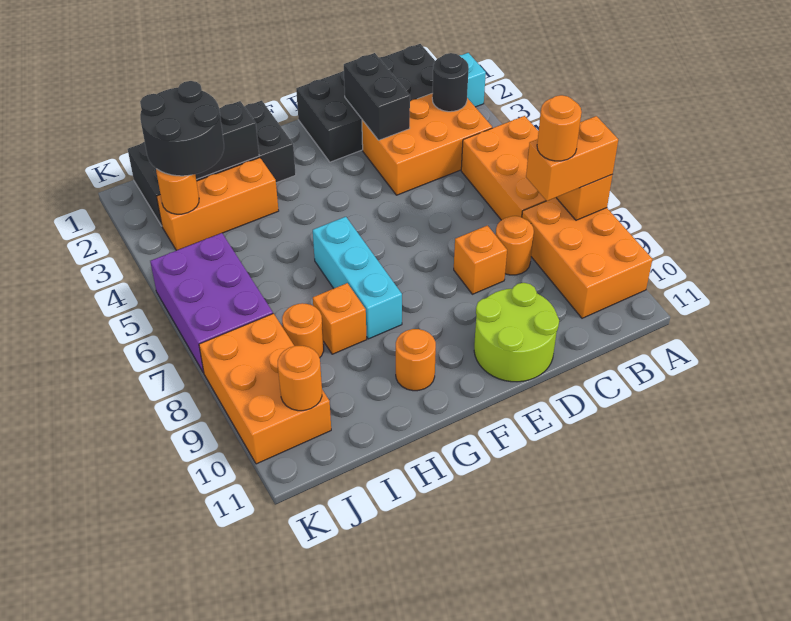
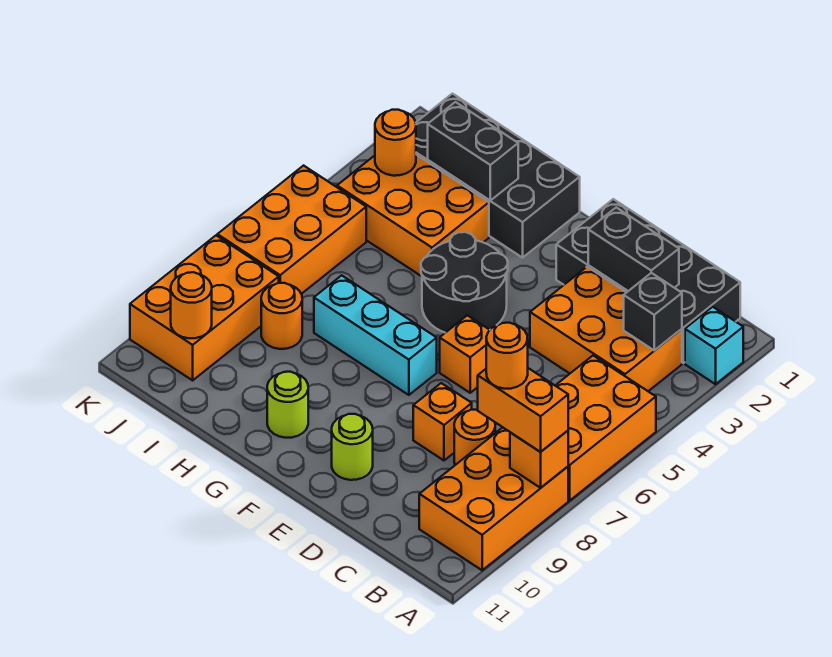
black round brick B3 level 2 -> black brick B3 level 2
black brick D2:D3 level 2 -> black brick C2:D2 level 2
lime round brick D10:E11 level 1 -> lime round brick E10 level 1
cyan brick G6:G8 level 1 -> cyan brick F7:H7 level 1
orange round brick G10 level 1 -> lime round brick G10 level 1
orange brick H3:J3 level 1 -> orange brick H3:J4 level 1
orange brick H8 level 1 -> orange brick E6 level 1
black round brick I2:J3 level 3 -> black round brick F4:G5 level 1
purple brick J5:K7 level 1 -> orange brick J5:K7 level 1

